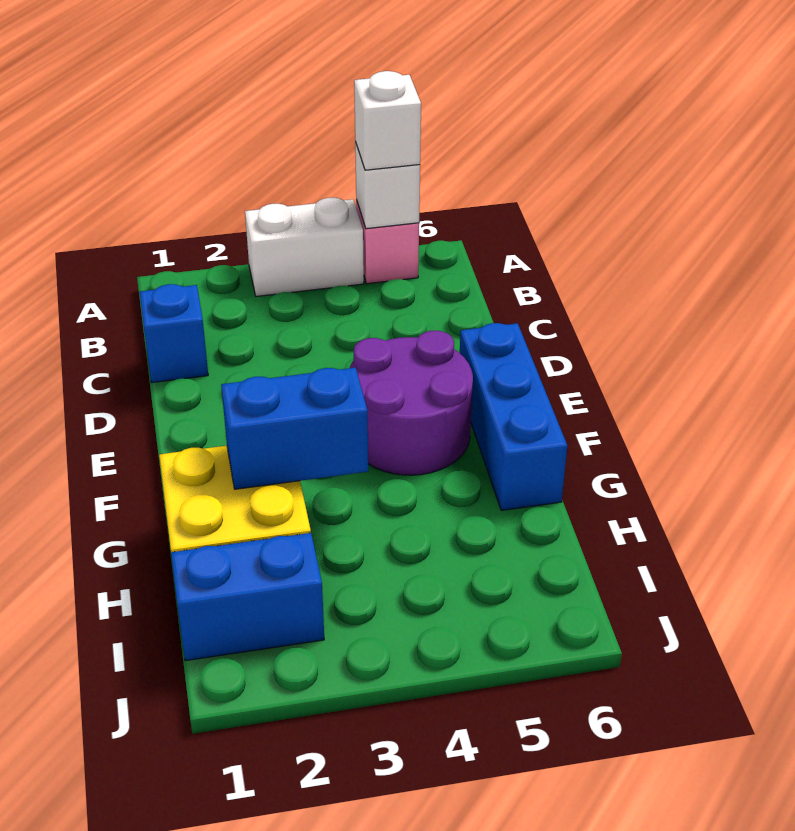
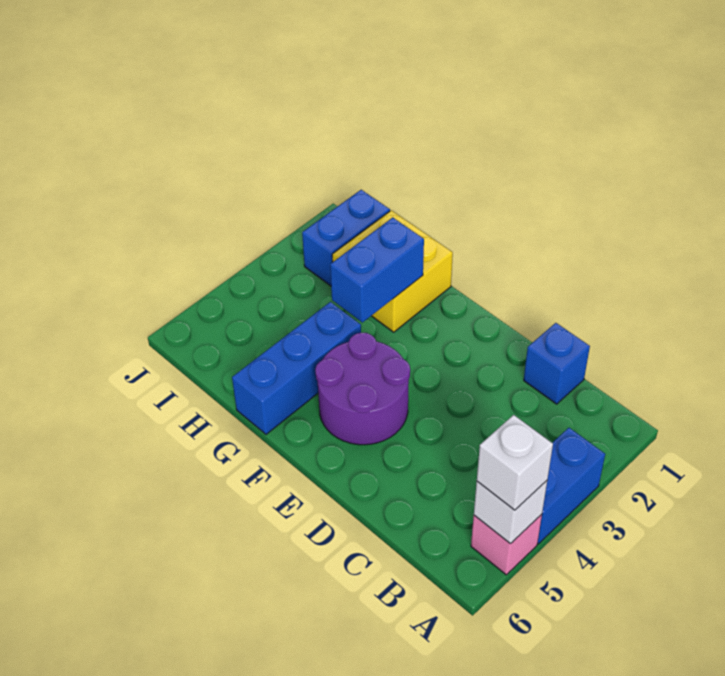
white brick A3:A4 level 1 -> blue brick A3:A4 level 1
blue brick E6:G6 level 1 -> blue brick G4:G6 level 1

